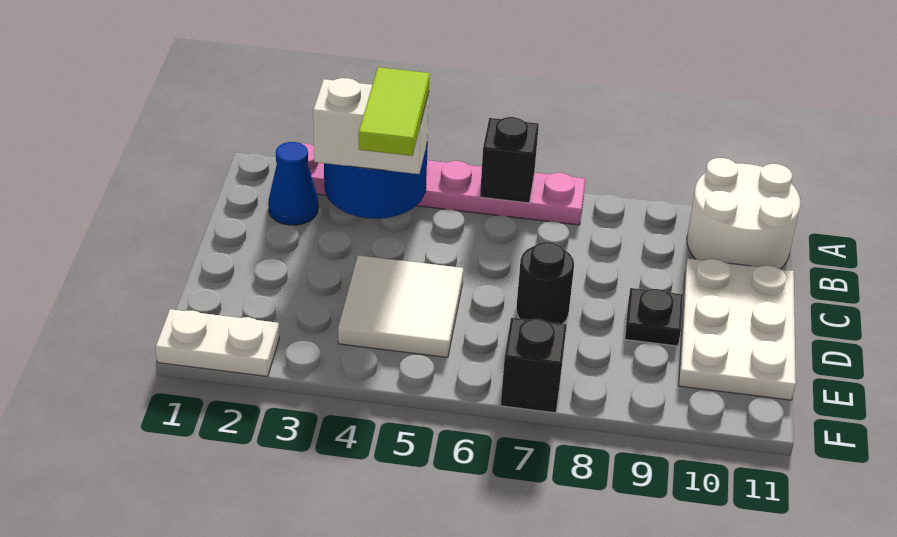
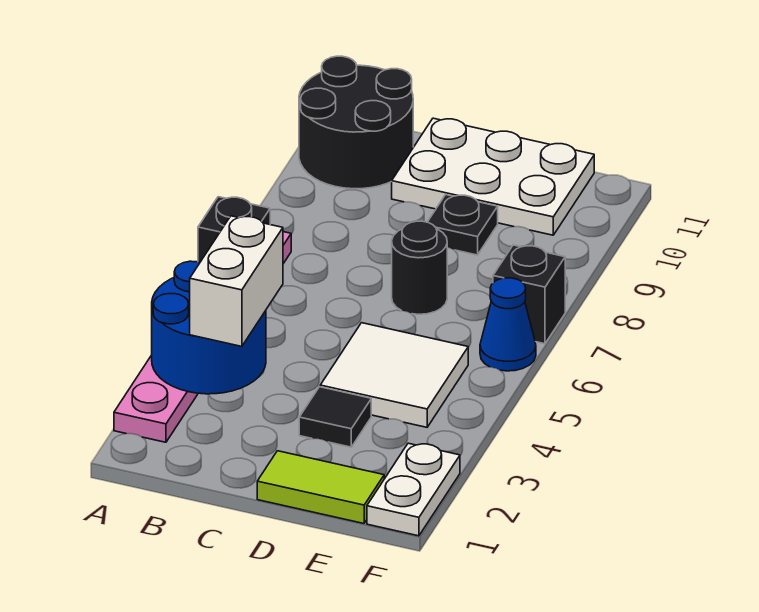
white round brick A10:B11 level 1 -> black round brick A10:B11 level 1
blue cone B2 level 1 -> blue cone F6 level 1
lime tile B4:C4 level 4 -> lime tile D1:E1 level 1
none -> black tile D3 level 1

